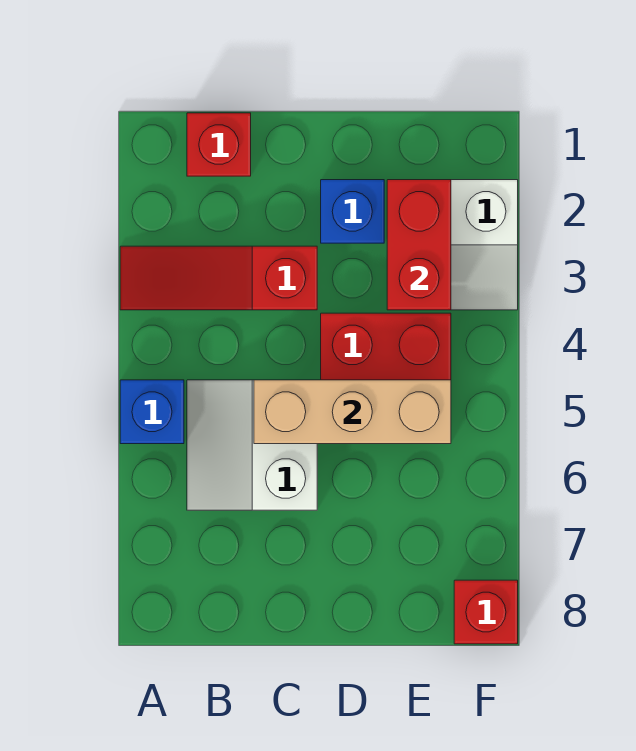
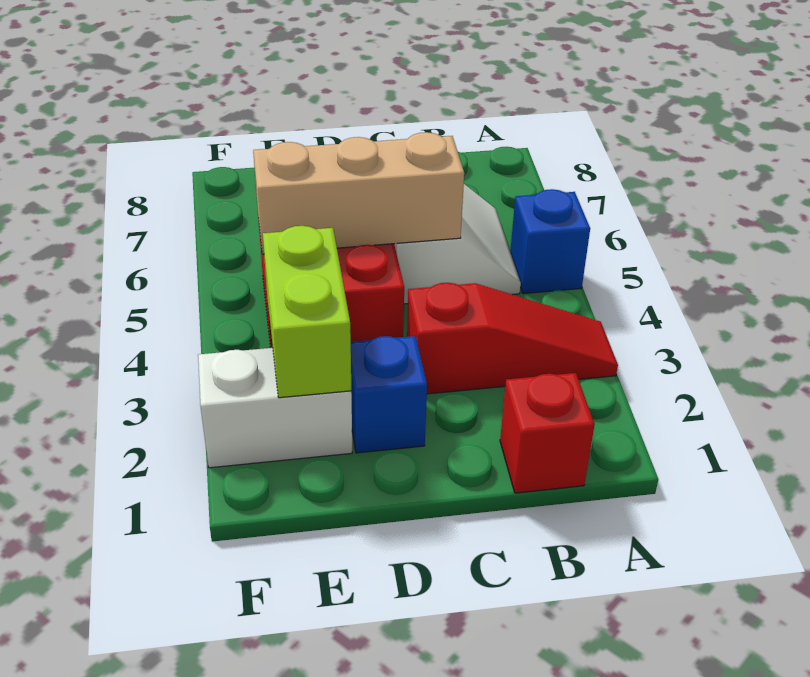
red brick E2:E3 level 2 -> lime brick E2:E3 level 2
red brick F8 level 1 -> none

